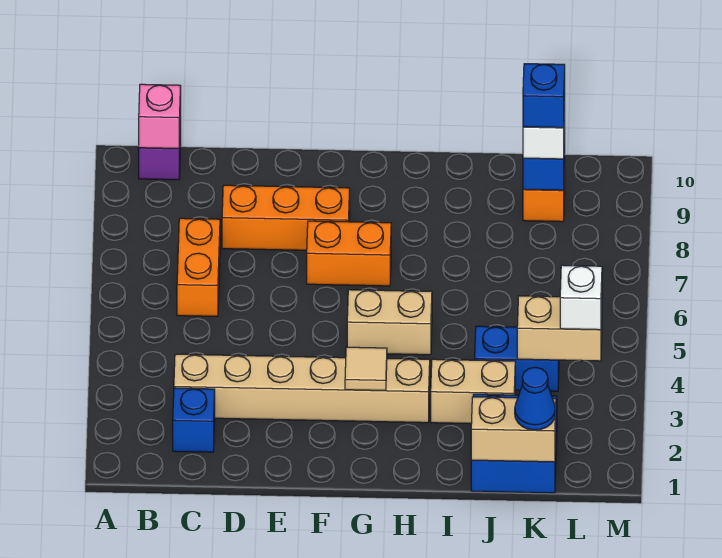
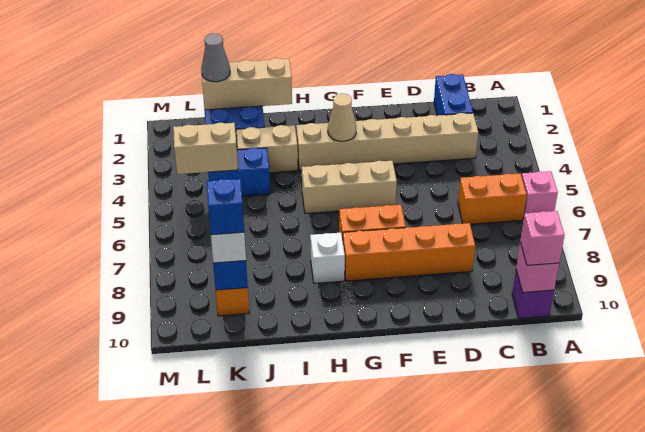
none -> pink brick A6 level 1
none -> pink brick B10 level 3
blue brick C2 level 1 -> blue brick C1:C2 level 1
orange brick C6:C7 level 1 -> orange brick B6:C6 level 1
orange brick D8:F8 level 1 -> orange brick D8:G8 level 1
tan tile G3 level 2 -> tan cone G3 level 2
tan brick G5:H5 level 1 -> tan brick F5:H5 level 1
tan brick J1:K1 level 2 -> tan brick I1:K1 level 2
blue cone K1 level 3 -> grey cone K1 level 3
white brick L4 level 3 -> white brick H8 level 1

